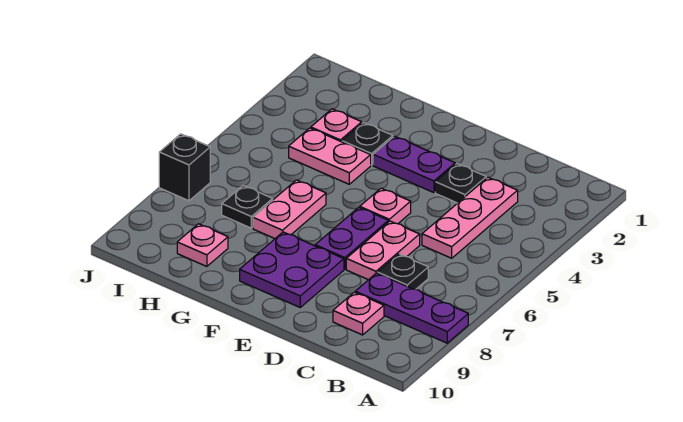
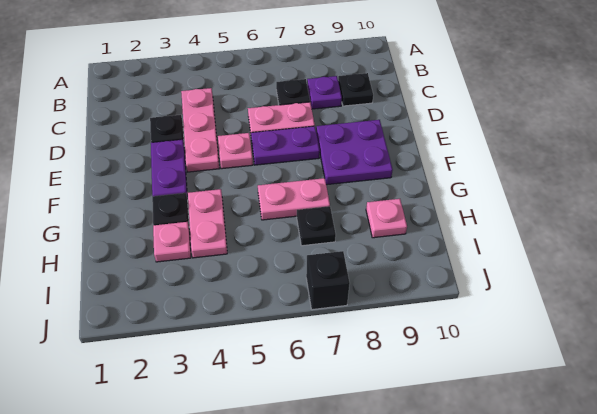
purple plate A8:C8 level 1 -> purple plate C8 level 1
pink plate C3:C5 level 1 -> pink plate C4:E4 level 1
pink plate C9 level 1 -> black plate C9 level 1

